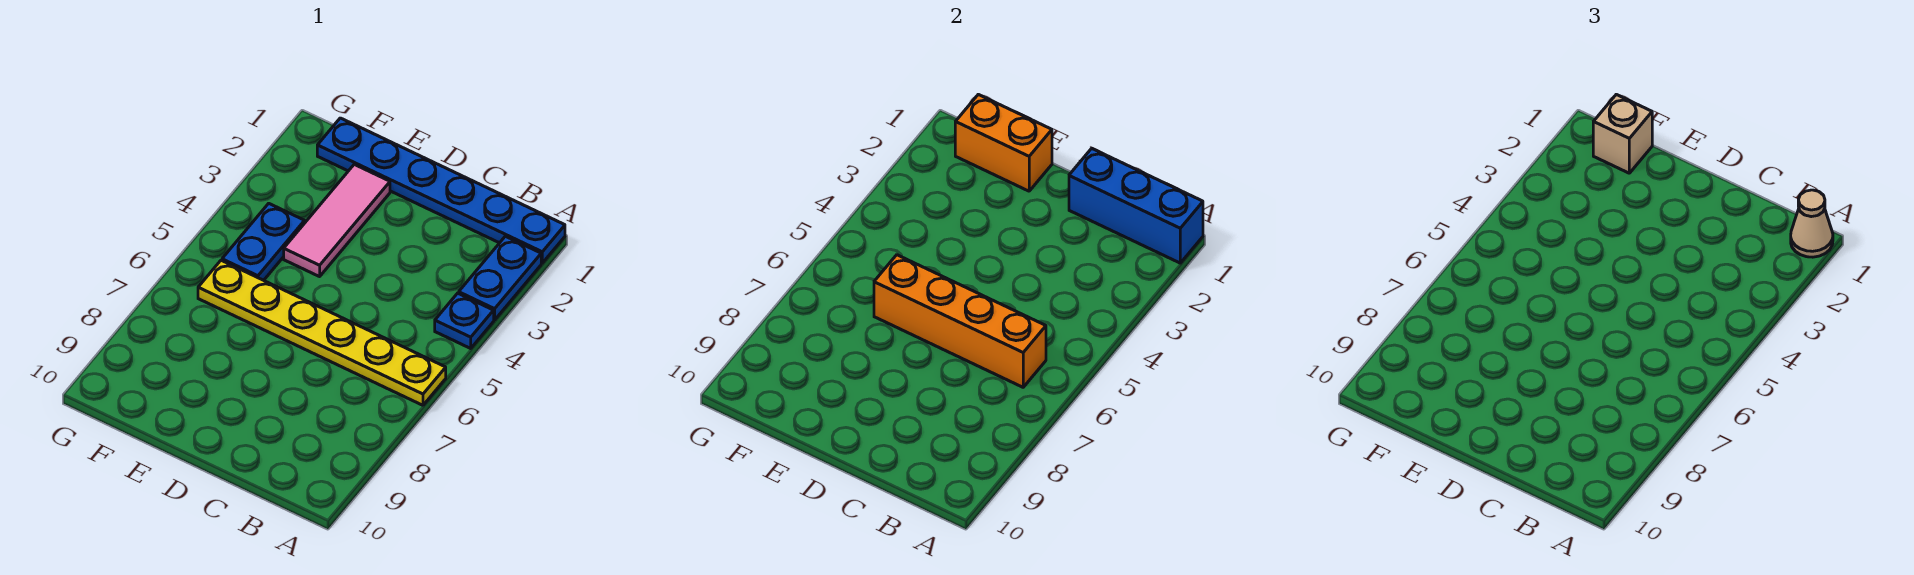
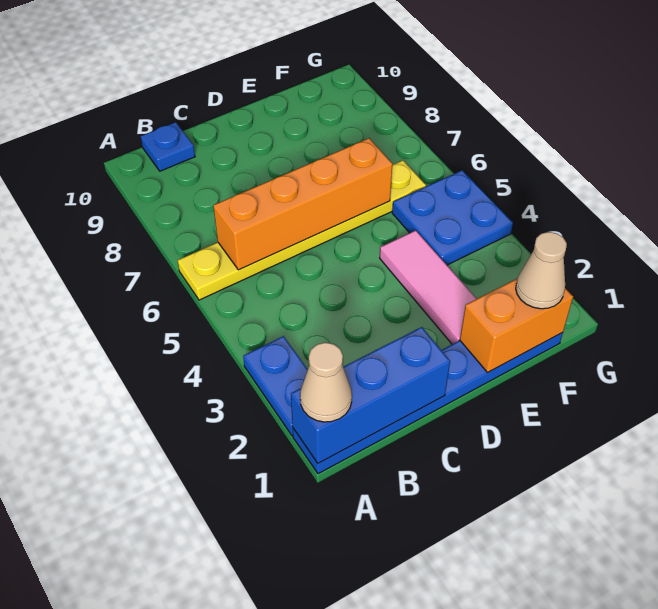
blue plate A4 level 1 -> blue plate B10 level 1
tan brick F1 level 3 -> tan cone F1 level 3
blue plate F4:F5 level 1 -> blue plate F4:G5 level 1

